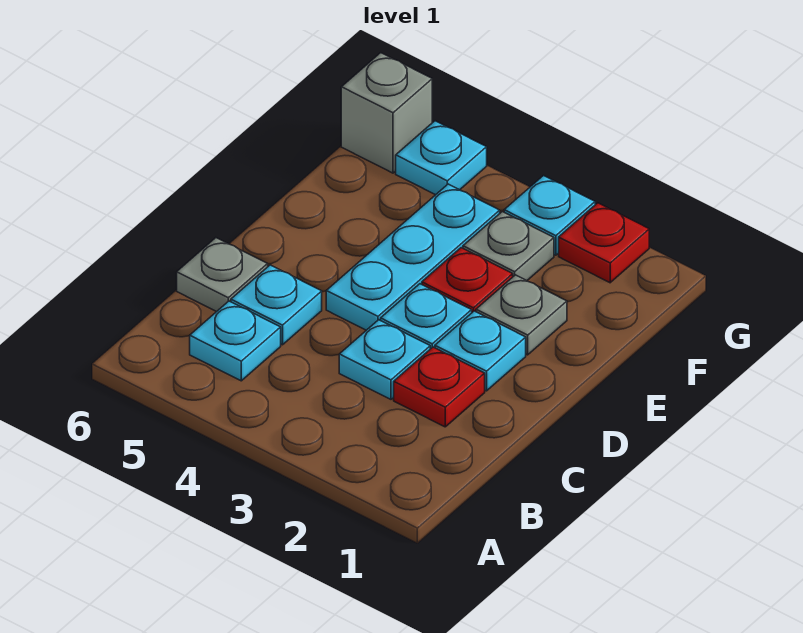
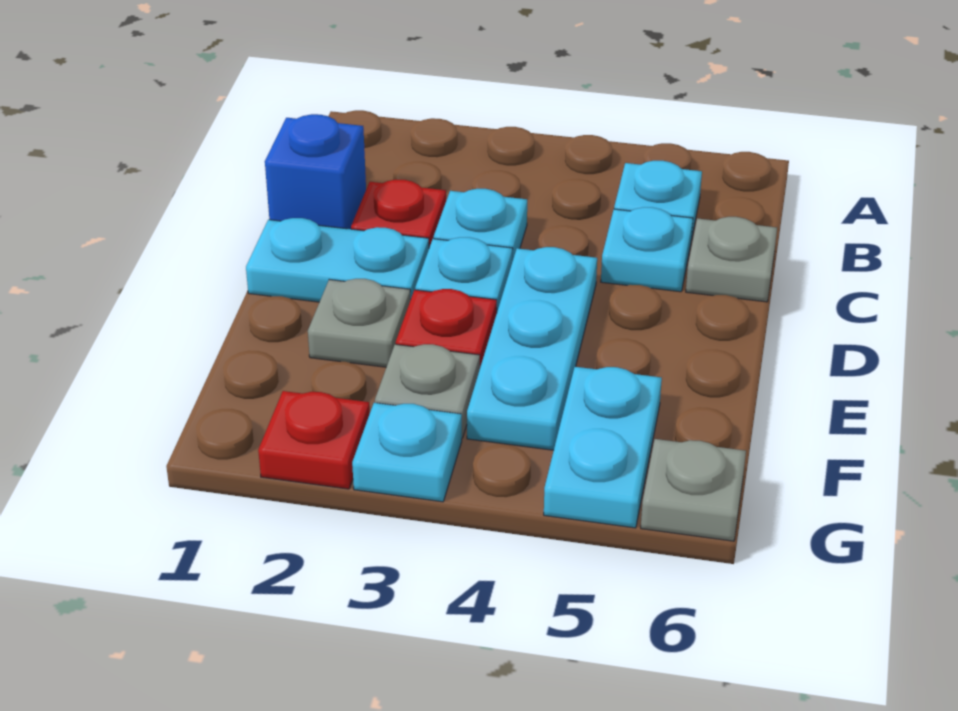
none -> blue brick C1 level 1
cyan plate D2 level 1 -> cyan plate D1:D2 level 1
cyan plate G5 level 1 -> cyan plate F5:G5 level 1
grey brick G6 level 1 -> grey plate G6 level 1

